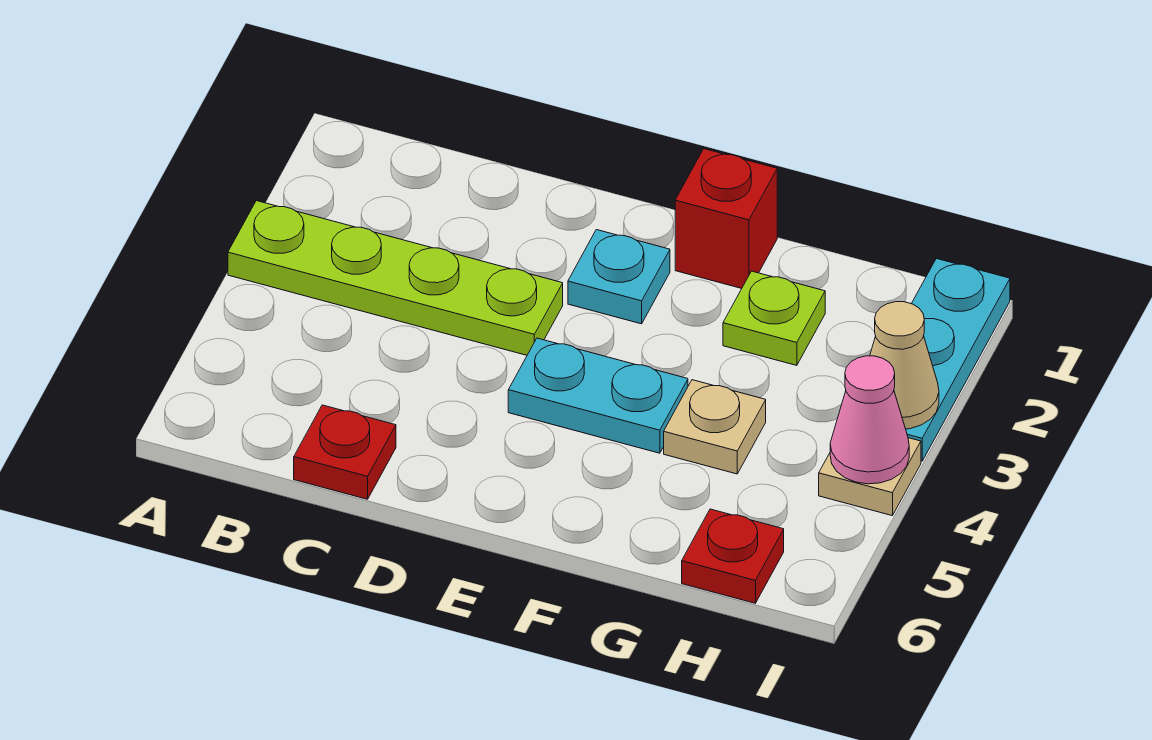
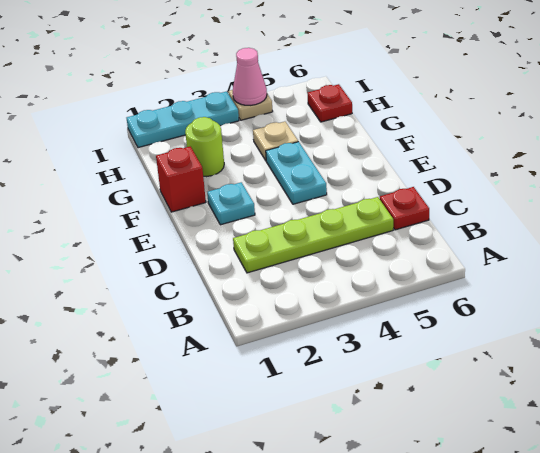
lime plate A3:D3 level 1 -> lime plate C2:C5 level 1
lime plate G2 level 1 -> lime round brick G2 level 1
tan cone I3 level 2 -> none

